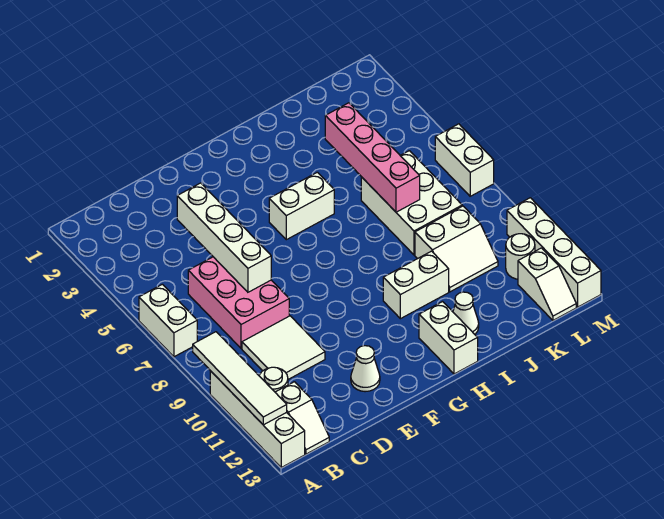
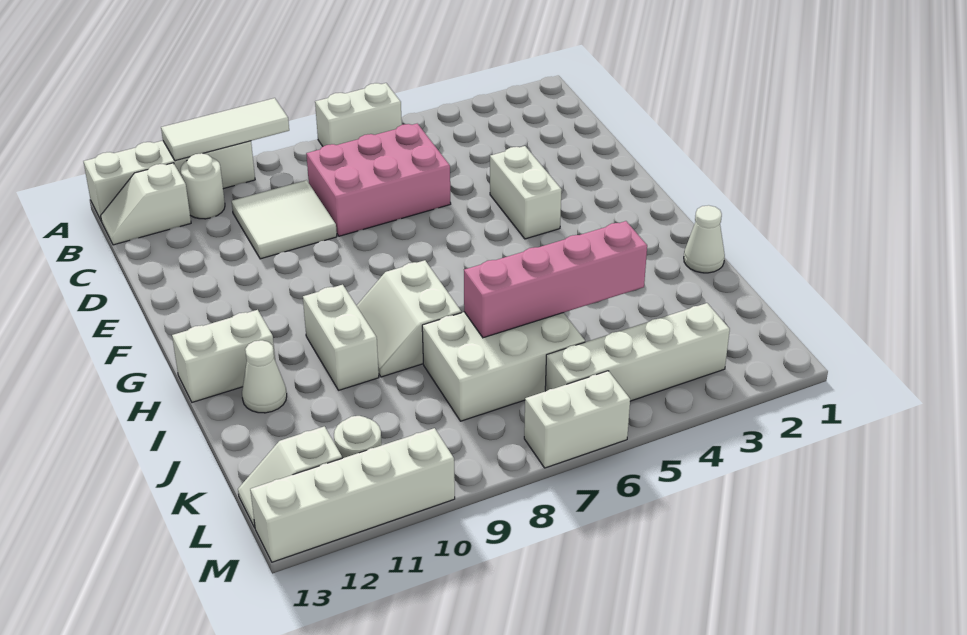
white tile A9:A12 level 2 -> white tile A9:A11 level 2
white brick D4:D7 level 2 -> white brick L3:L6 level 1
white cone E12 level 1 -> white cone I1 level 1
white brick G5:H5 level 1 -> white brick E4:F4 level 1
white slope J9:K10 level 1 top 9 -> white slope H8:I9 level 1 top 8

